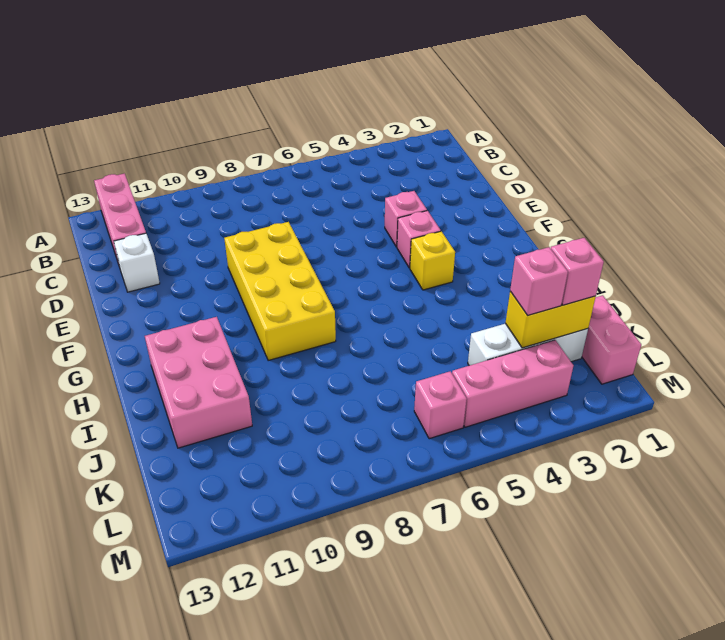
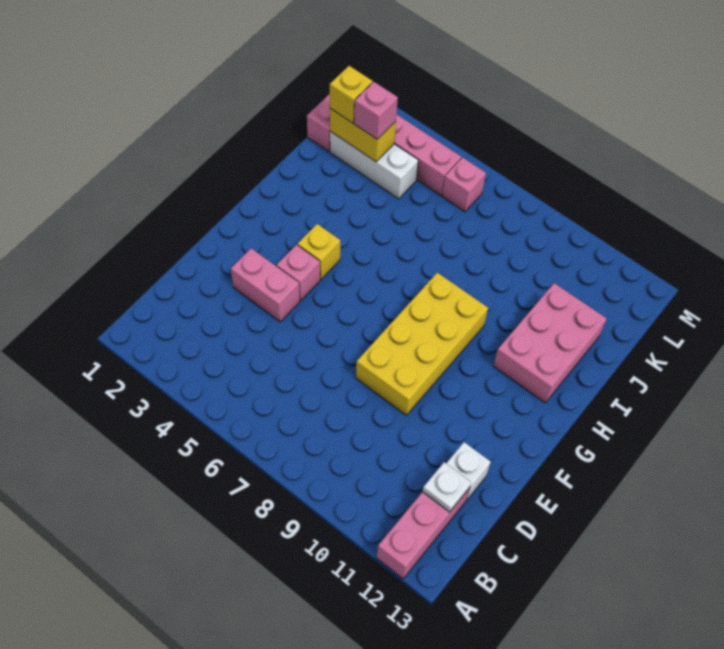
none -> white plate C12 level 2
pink brick E4 level 1 -> pink brick E3:E4 level 1
pink brick K2 level 3 -> yellow brick K2 level 3

